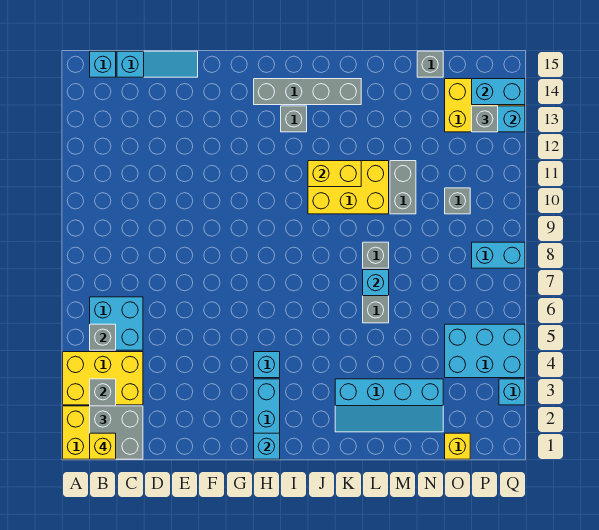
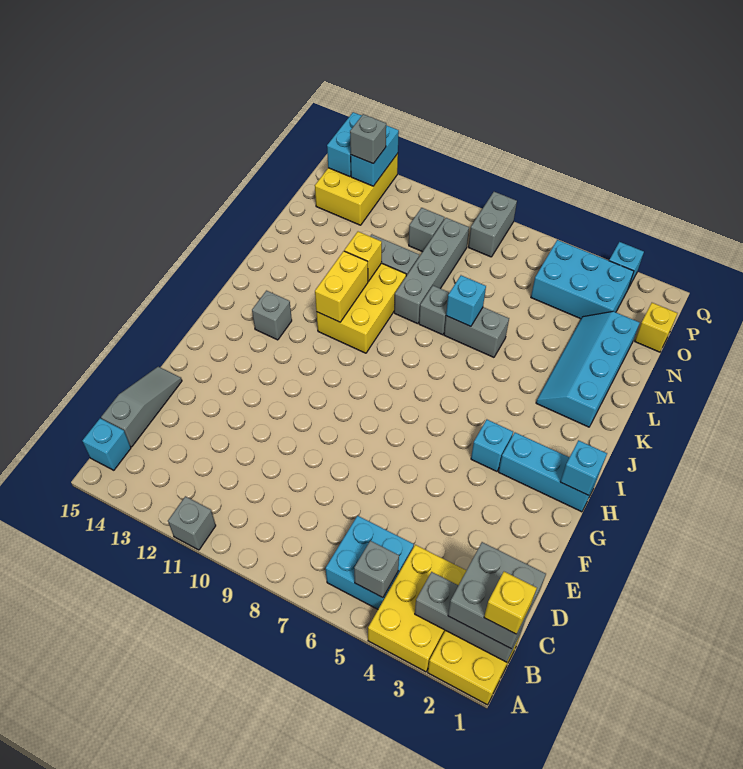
cyan slope C15:E15 level 1 top C -> grey slope C15:E15 level 1 top C
grey brick H14:K14 level 1 -> grey brick L9:O9 level 1
cyan slope K2:N3 level 1 top 3 -> cyan slope K2:N3 level 1 top 2
none -> yellow brick L11 level 2
grey brick N15 level 1 -> grey brick A11 level 1
cyan brick O4:Q5 level 1 -> cyan brick O3:P5 level 1
cyan brick P8:Q8 level 1 -> grey brick P8:Q8 level 1

